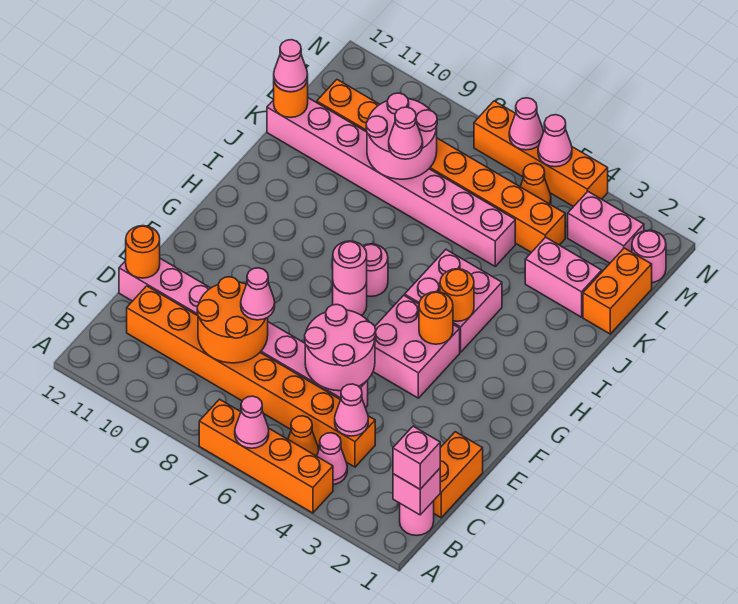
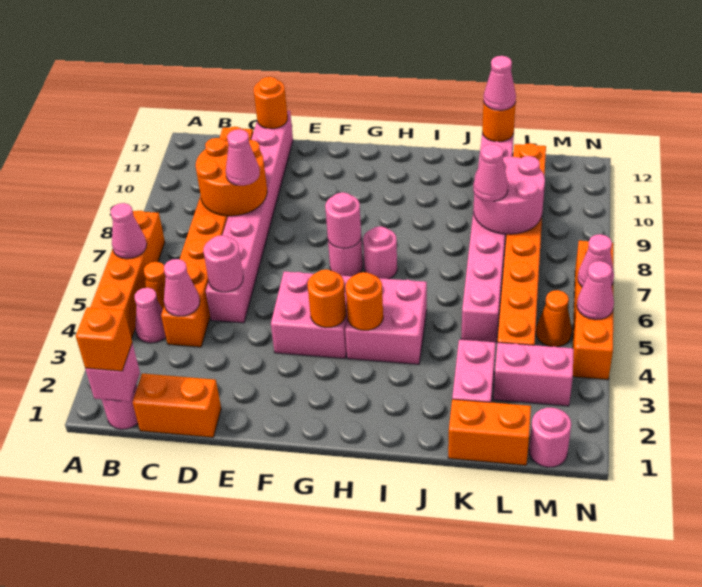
pink brick B1 level 3 -> orange brick B1 level 3
pink round brick D5:E6 level 2 -> pink round brick D5 level 2
pink brick M2:M3 level 1 -> pink brick L3:M3 level 1

